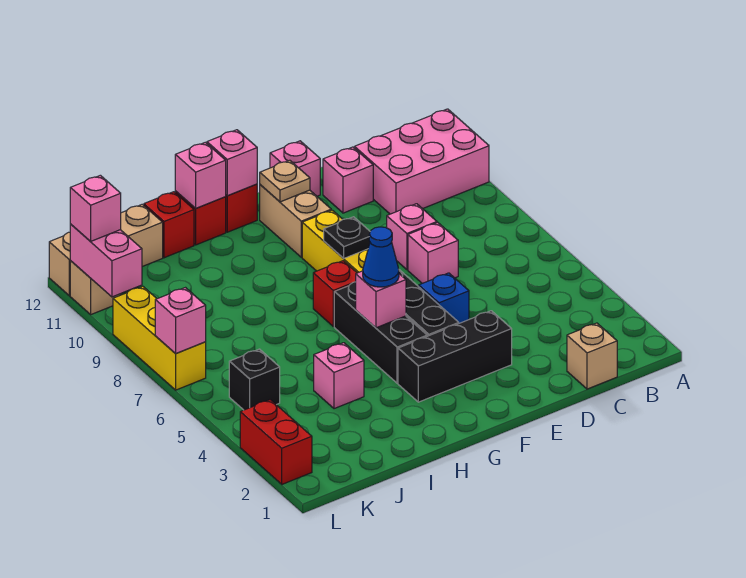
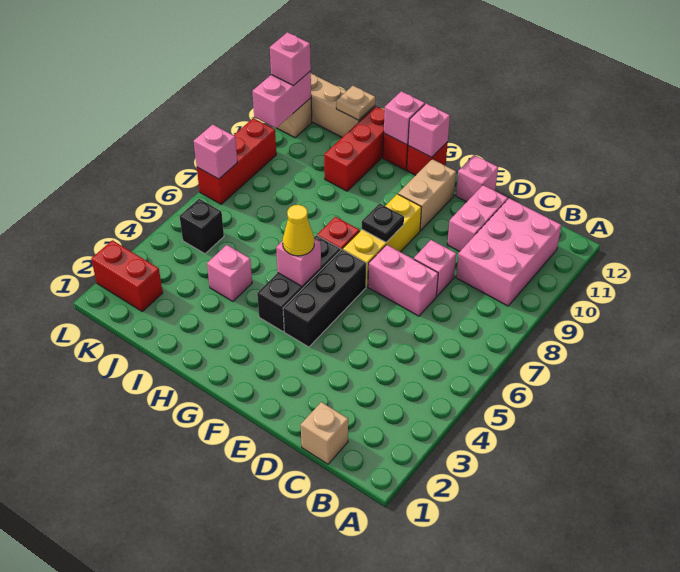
pink brick A10:C11 level 1 -> pink brick B9:C11 level 1
pink brick D7 level 1 -> pink brick D7:E7 level 1
pink brick D11 level 1 -> pink brick D10:D11 level 1
black brick E3:G3 level 1 -> none
blue brick E5 level 1 -> none
tan plate F11 level 2 -> tan plate J12 level 2
blue cone G5 level 3 -> yellow cone G5 level 3
red brick I12 level 1 -> red brick I10:I12 level 1
red brick L2:L3 level 1 -> red brick K2:L2 level 1
yellow brick L7:L9 level 1 -> red brick L7:L9 level 1

